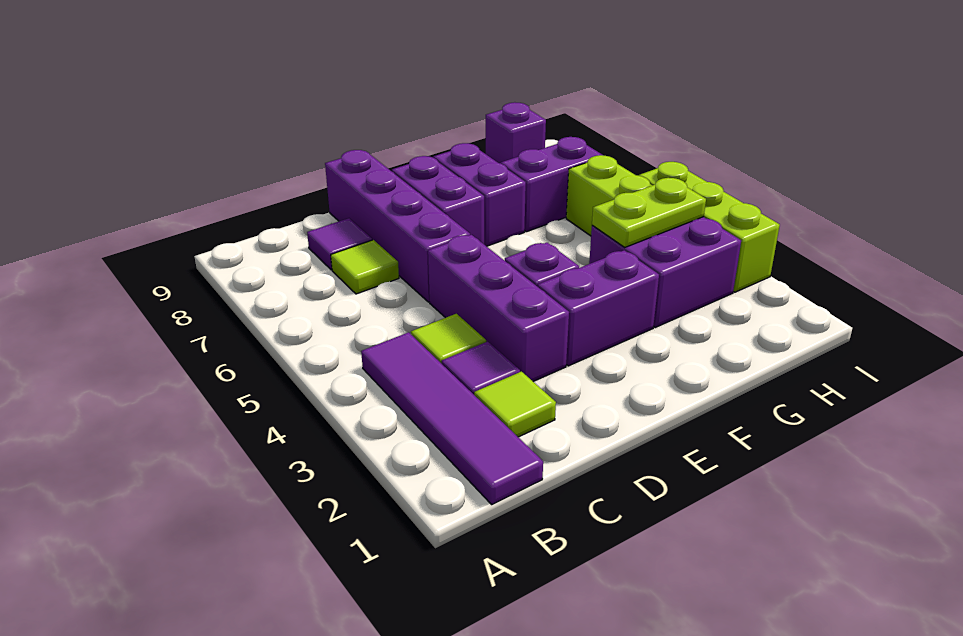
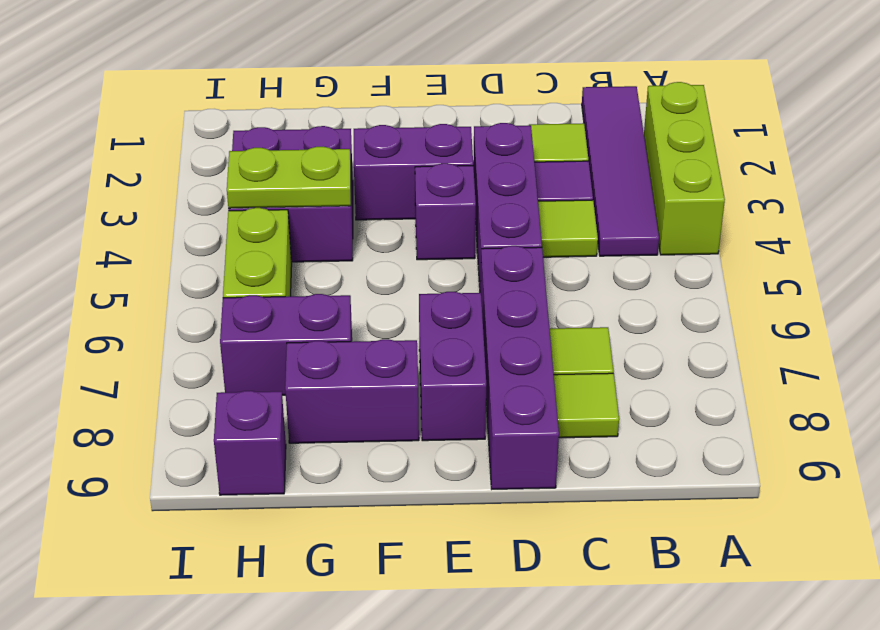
purple tile C8 level 1 -> lime tile C8 level 1
purple brick F7:F8 level 1 -> purple brick F8:G8 level 1
lime brick I3:I5 level 1 -> lime brick A2:A4 level 1

